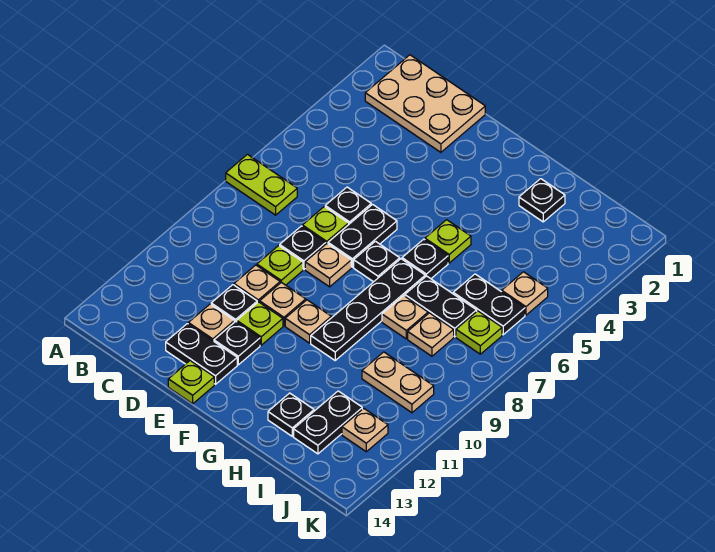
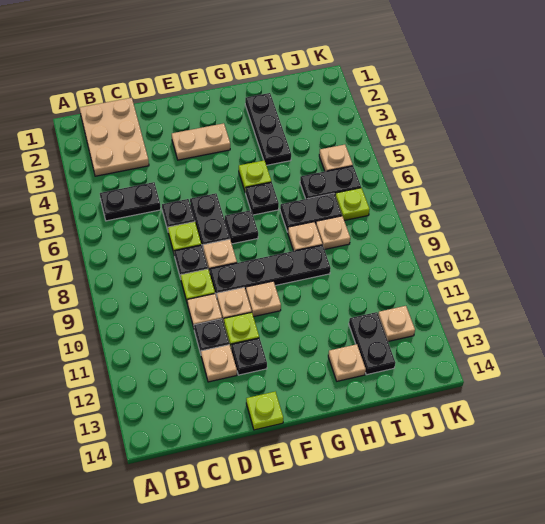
lime plate A7:B7 level 1 -> none
tan plate B1:D2 level 1 -> tan plate B1:C3 level 1
black plate D13:E13 level 1 -> black plate B5:C5 level 1
black plate G7:G10 level 1 -> black plate E9:H9 level 1
black plate H2 level 1 -> black plate H2:H4 level 1
black plate H13 level 1 -> tan plate H13 level 1
tan plate I10:J10 level 1 -> tan plate E3:F3 level 1

